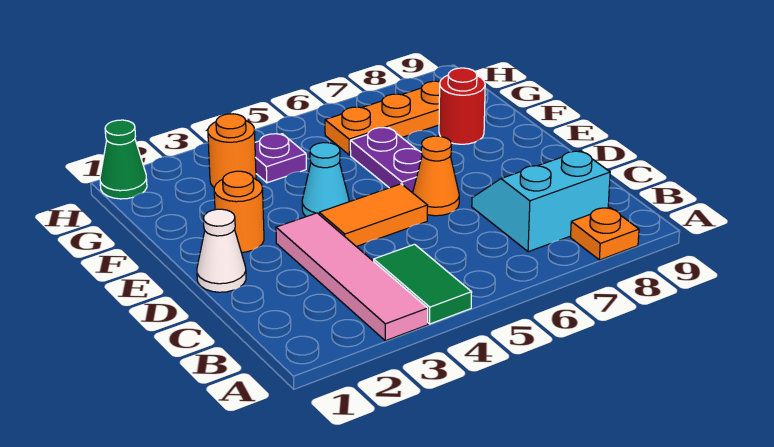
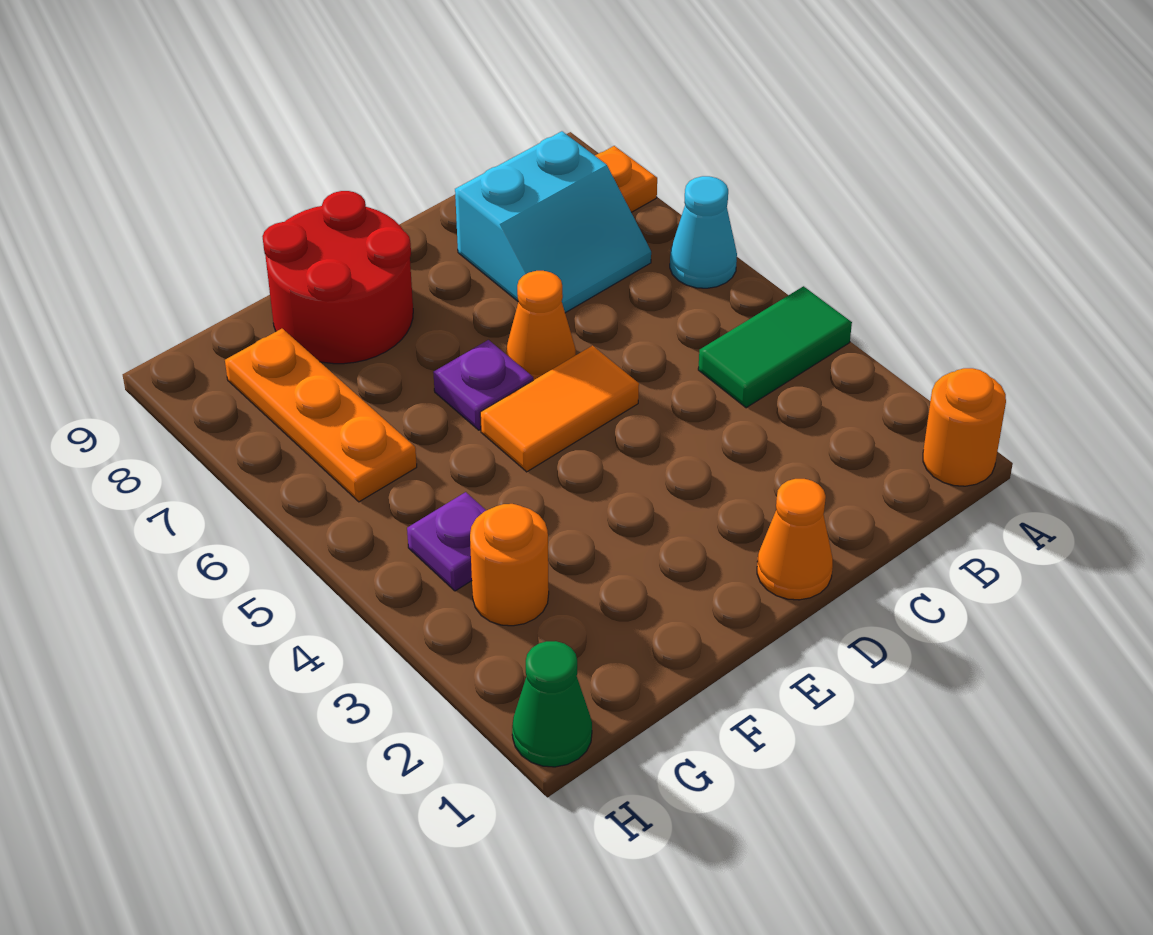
pink tile A3:D3 level 1 -> none
cyan slope B7:C8 level 1 top B -> cyan slope B7:C8 level 1 top 8
white cone D1 level 1 -> orange cone D1 level 1
orange tile D4:D5 level 1 -> orange tile D5:E5 level 1
orange round brick E2 level 1 -> orange round brick A1 level 1
cyan cone E4 level 1 -> cyan cone A6 level 1
purple plate E6:F6 level 1 -> purple plate E6 level 1
red round brick F8 level 1 -> red round brick E8:F9 level 1

